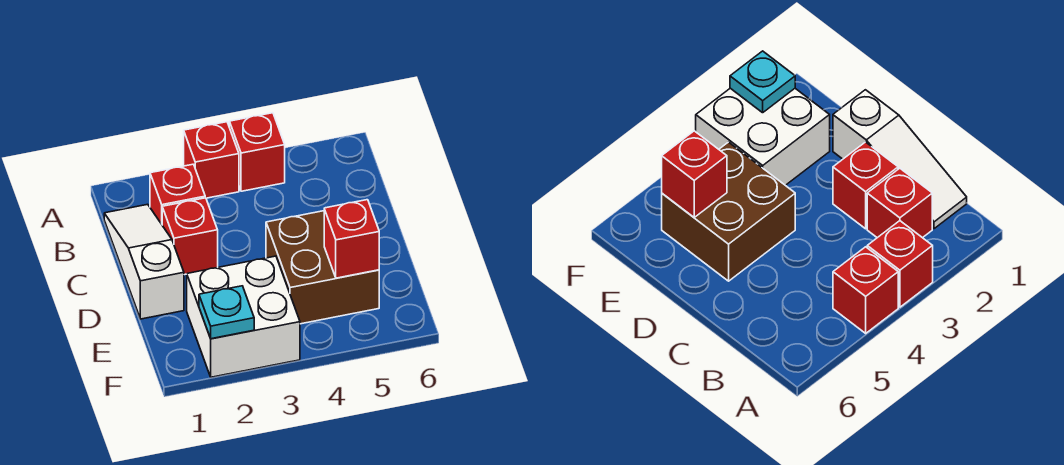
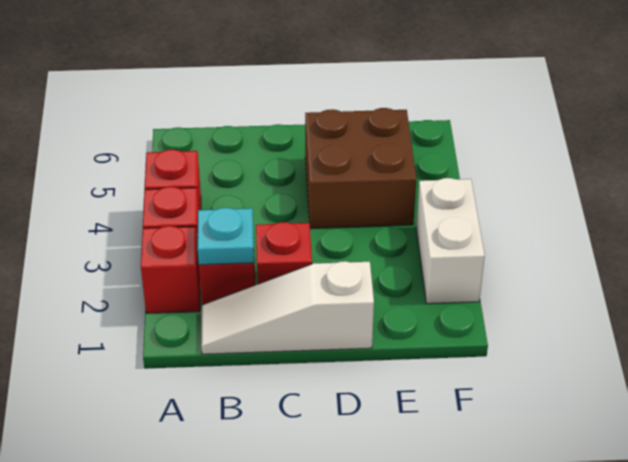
white brick E2:F3 level 1 -> white brick F2:F3 level 1
red brick E5 level 2 -> red brick A2 level 1
cyan plate F2 level 2 -> cyan plate B2 level 2

